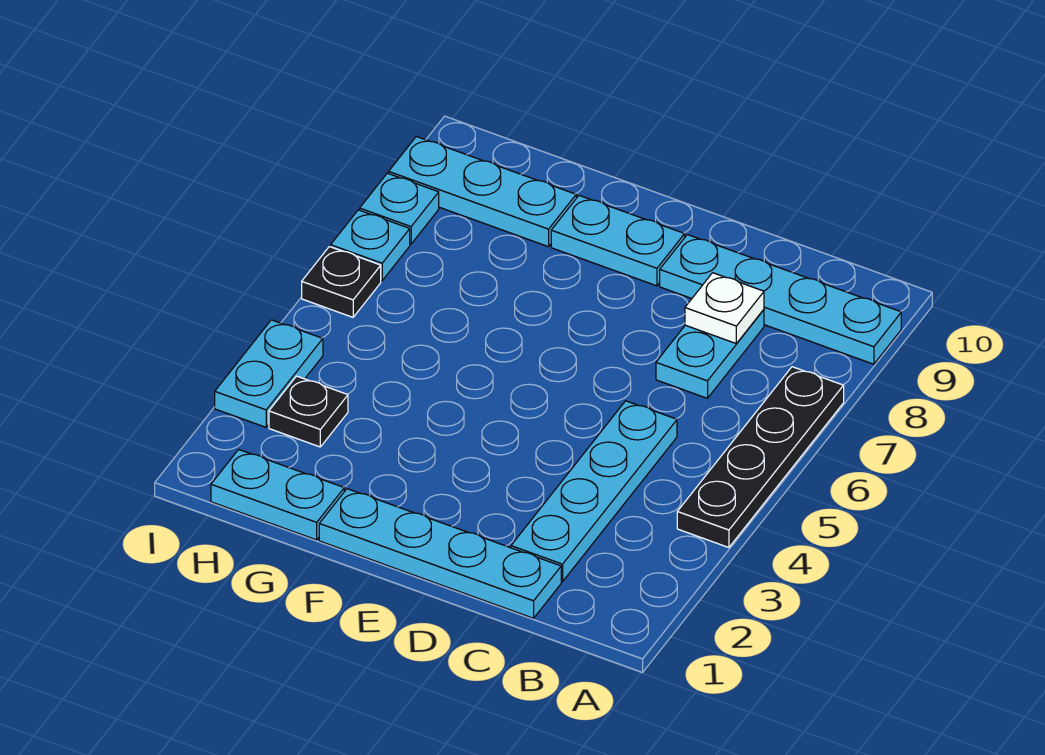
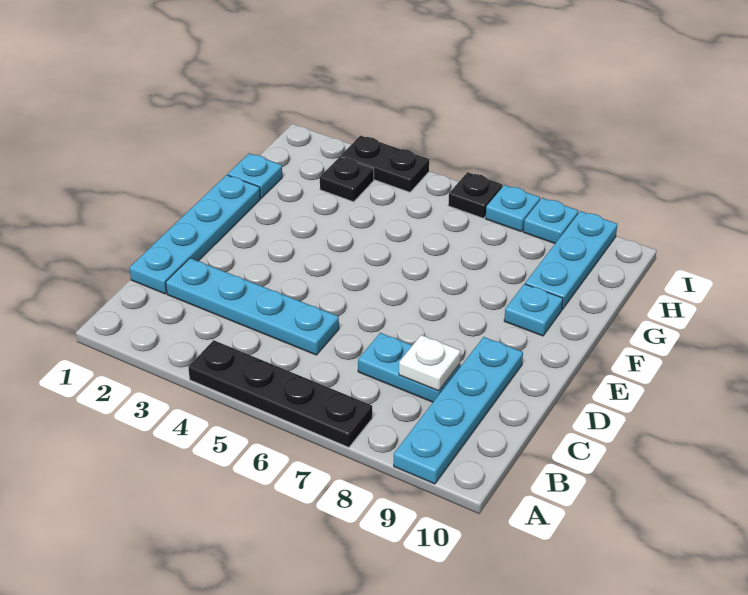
cyan plate E9:F9 level 1 -> cyan plate F9 level 1
cyan plate G1:H1 level 1 -> cyan plate G1 level 1
cyan plate I3:I4 level 1 -> black plate I3:I4 level 1

